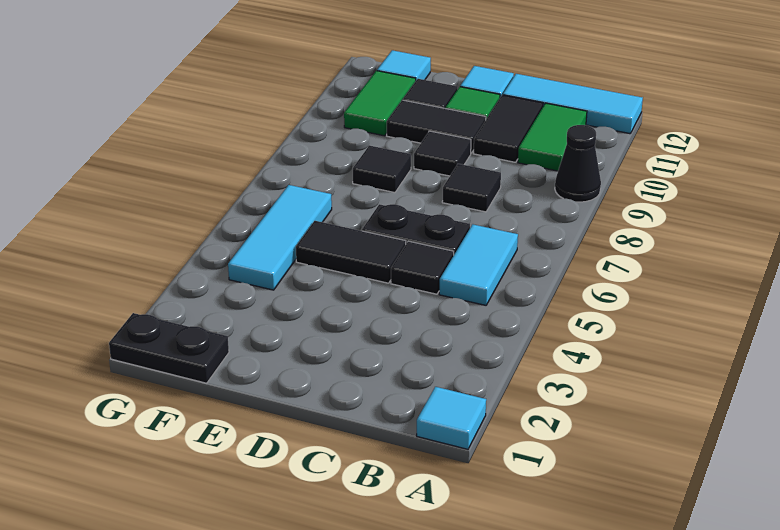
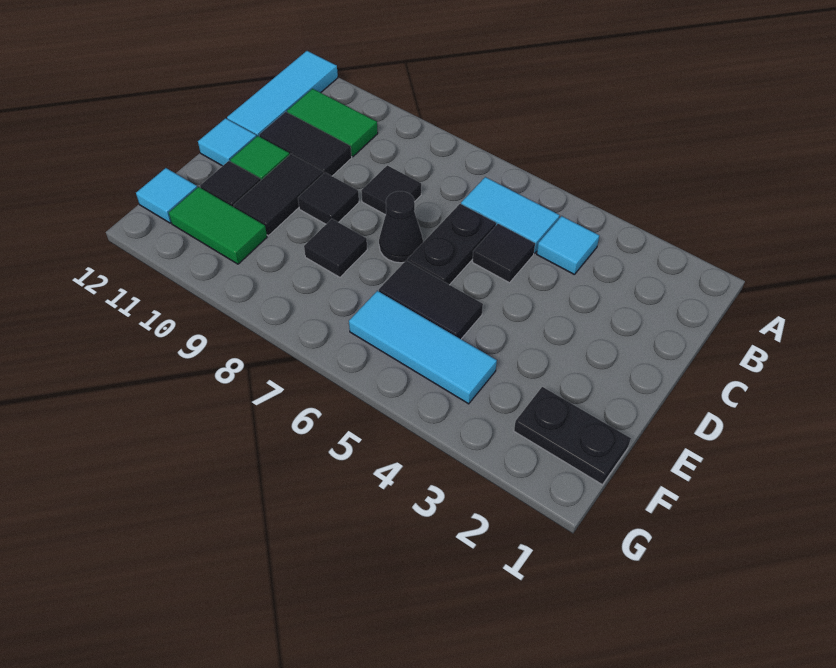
cyan tile A1 level 1 -> cyan tile B4 level 1
black cone A9 level 1 -> black cone D7 level 1
black tile D5:E5 level 1 -> black tile E5:E6 level 1
black plate F1:G1 level 1 -> black plate F1:F2 level 1

